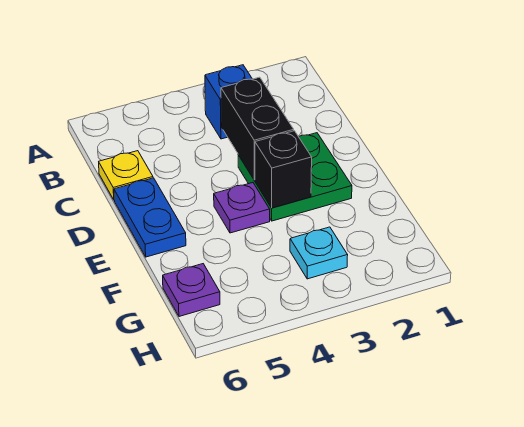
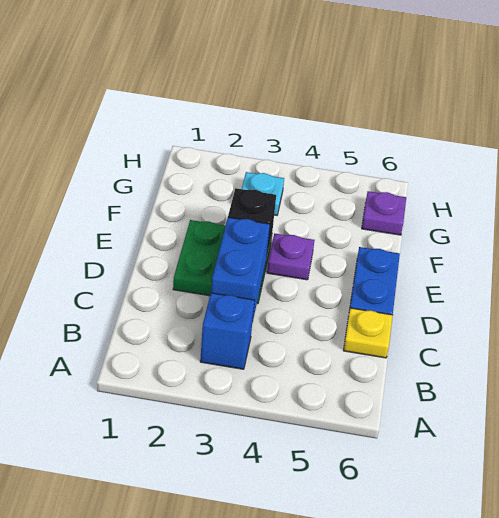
black brick C3:D3 level 2 -> blue brick C3:D3 level 2

